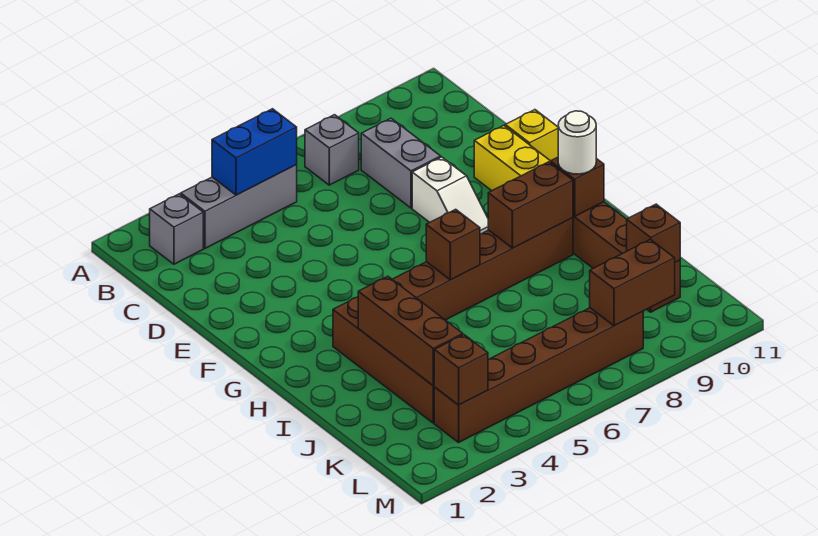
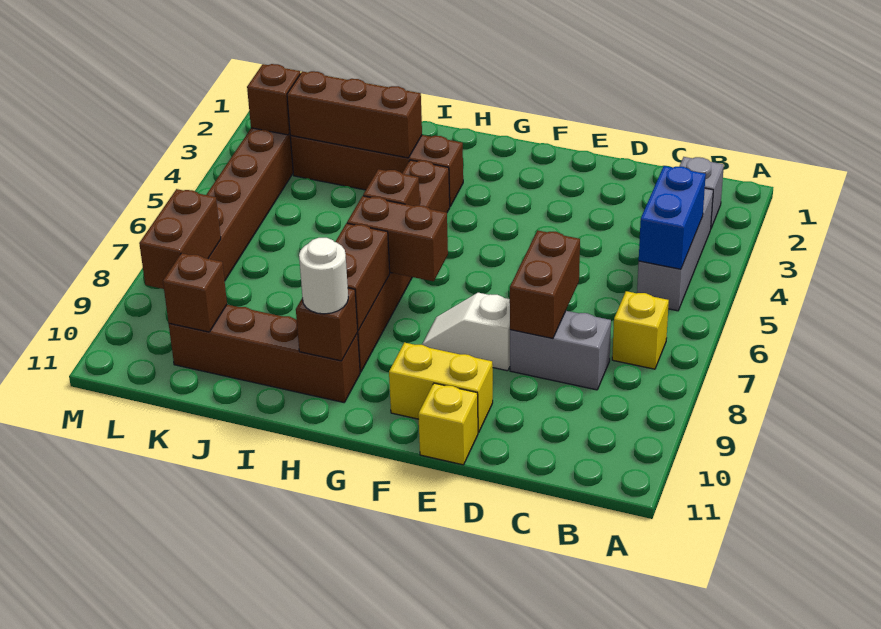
grey brick B7 level 1 -> yellow brick B7 level 1
none -> brown brick D7:D8 level 2
none -> brown brick G7:H7 level 2

